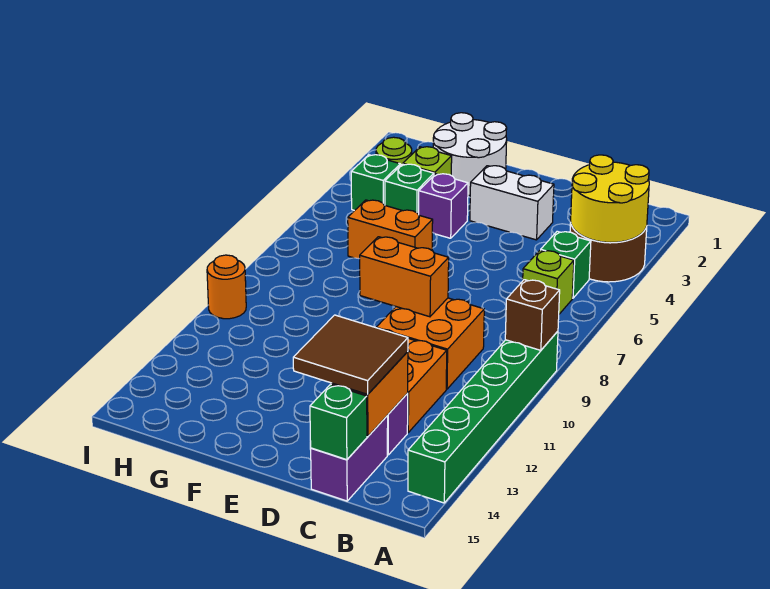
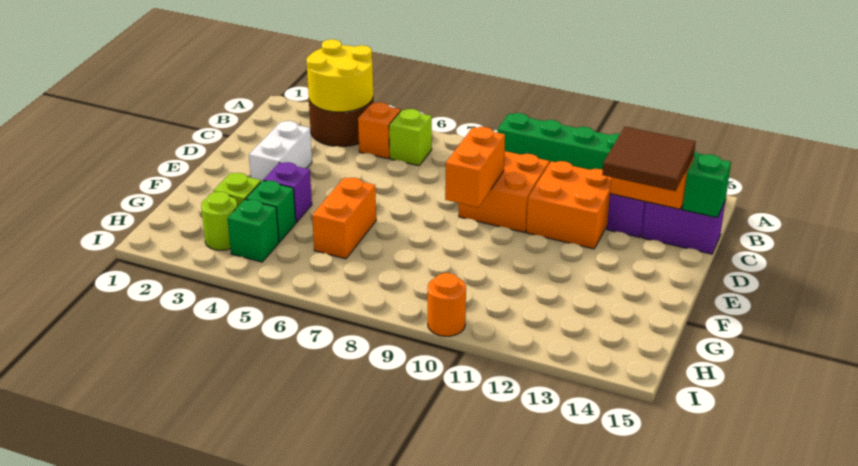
brown brick A9 level 2 -> none
green brick B5 level 1 -> orange brick B5 level 1
white round brick F1:G2 level 1 -> none

